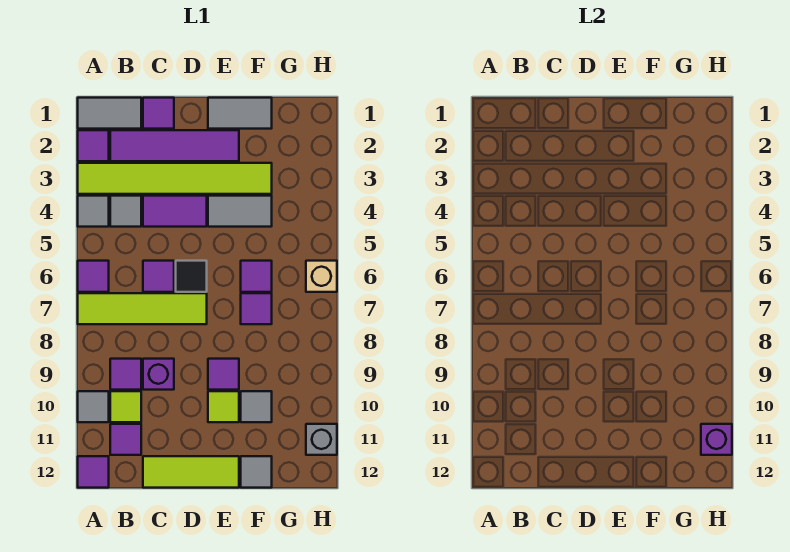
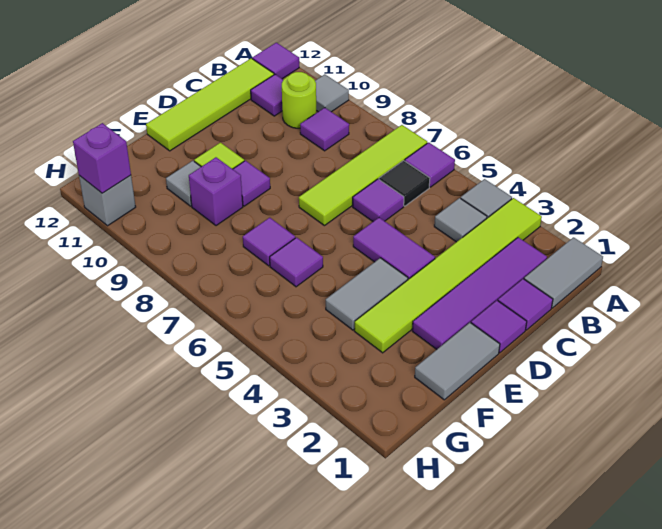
purple tile A2 level 1 -> purple tile D1 level 1
lime tile B10 level 1 -> lime round brick B10 level 1
purple tile C4:D4 level 1 -> purple tile D4:D5 level 1
purple brick C9 level 1 -> purple brick F9 level 1
lime tile C12:E12 level 1 -> lime tile B12:E12 level 1
black tile D6 level 1 -> black tile B6 level 1
grey tile F12 level 1 -> none
tan brick H6 level 1 -> none

